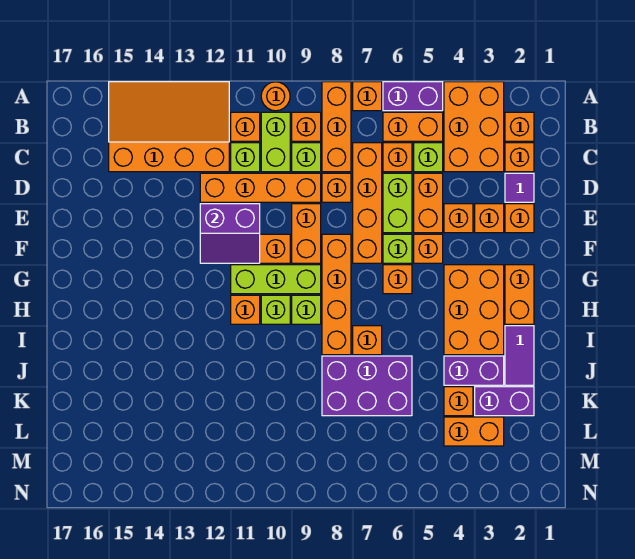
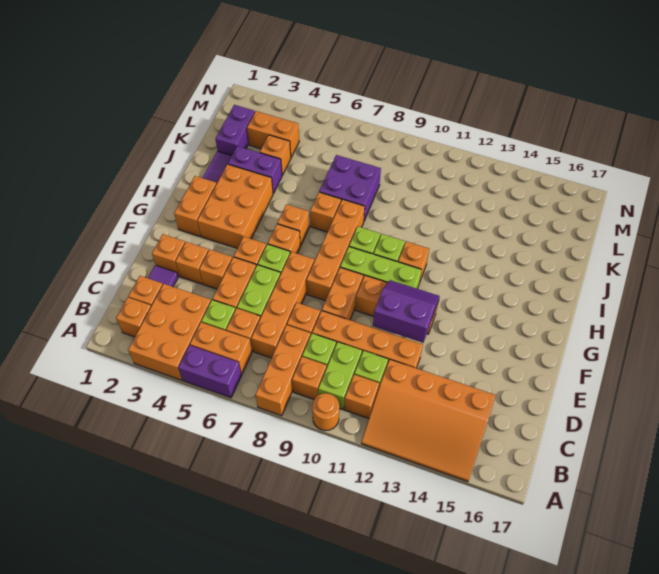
orange brick A7 level 1 -> orange brick H6 level 1
purple brick J6:K8 level 1 -> purple brick J7:K8 level 1
purple brick K2:K3 level 1 -> purple brick K2:L2 level 1

